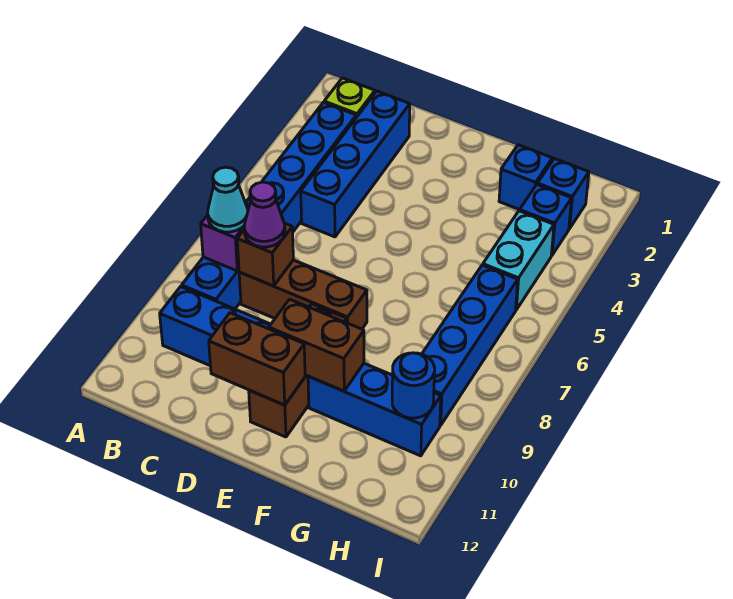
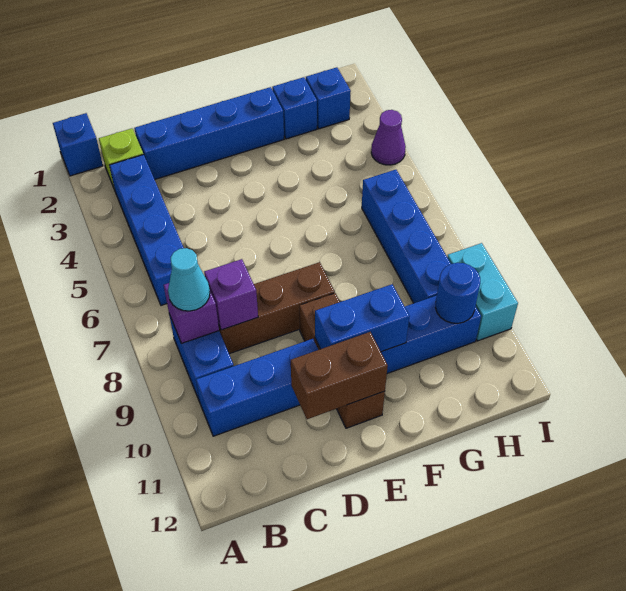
blue brick C2:C5 level 1 -> blue brick C2:F2 level 1
brown brick C8 level 2 -> purple brick C8 level 2
purple cone C8 level 3 -> purple cone I4 level 1
brown brick E10:F10 level 2 -> blue brick E10:F10 level 2
blue brick H3 level 1 -> blue brick A1 level 1
cyan brick H4:H5 level 1 -> cyan brick I9:I10 level 1

